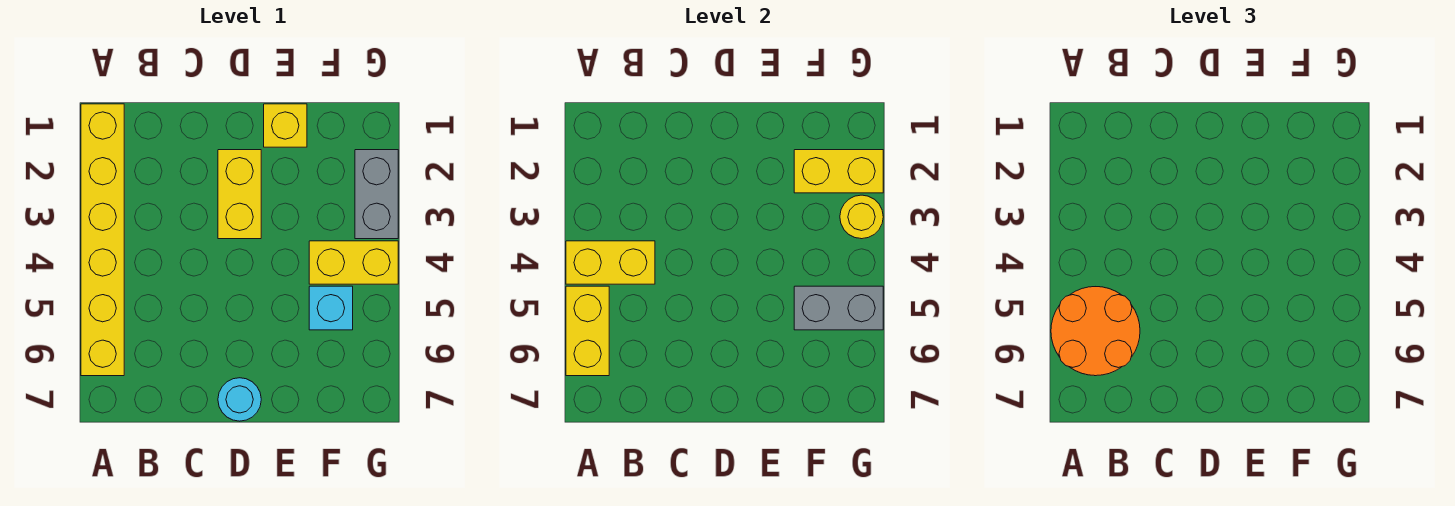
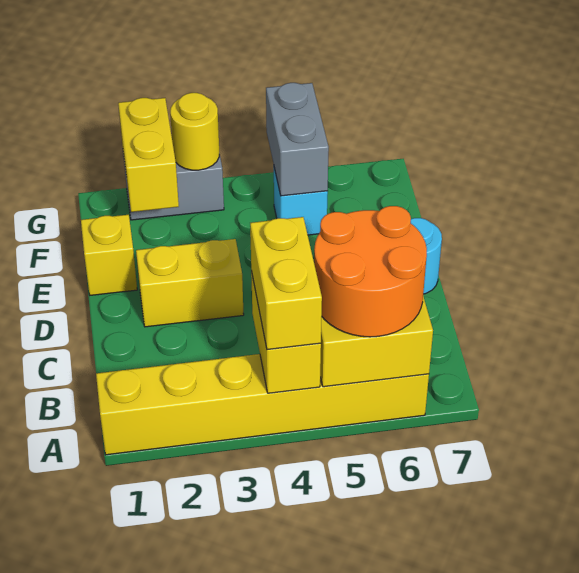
yellow brick F4:G4 level 1 -> yellow brick A4:B4 level 3

